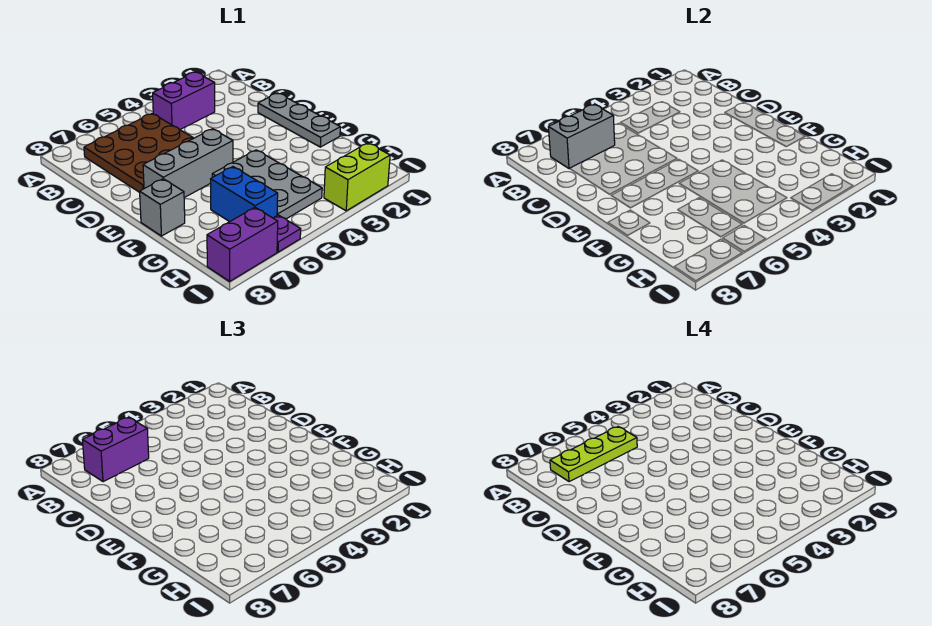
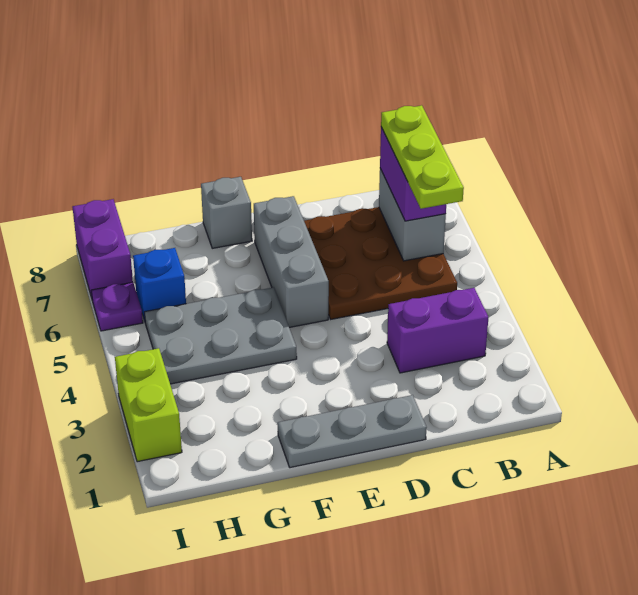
purple brick B3:B4 level 1 -> purple brick B3:C3 level 1
blue brick G6:H6 level 1 -> blue brick H6 level 1

